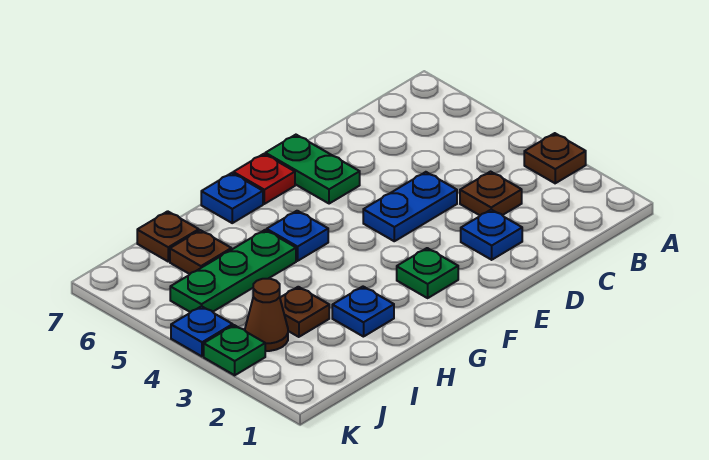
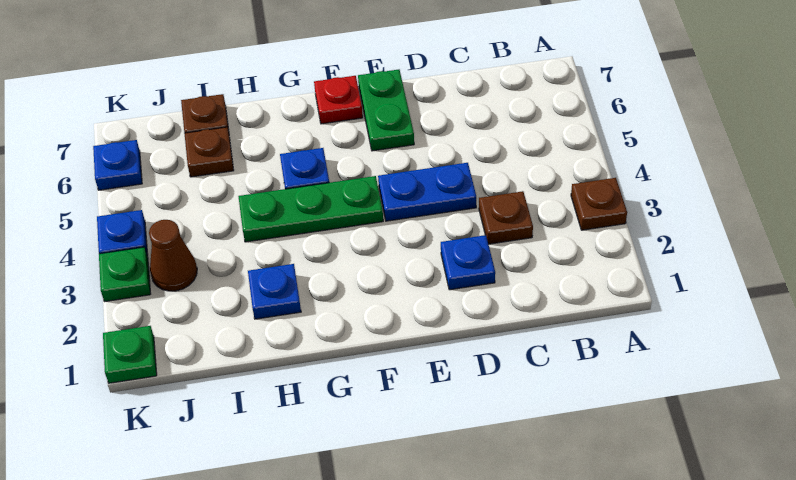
green plate F2 level 1 -> green plate K1 level 1
blue plate G7 level 1 -> blue plate K6 level 1
green plate H5:J5 level 1 -> green plate F4:H4 level 1
brown plate I3 level 1 -> none

